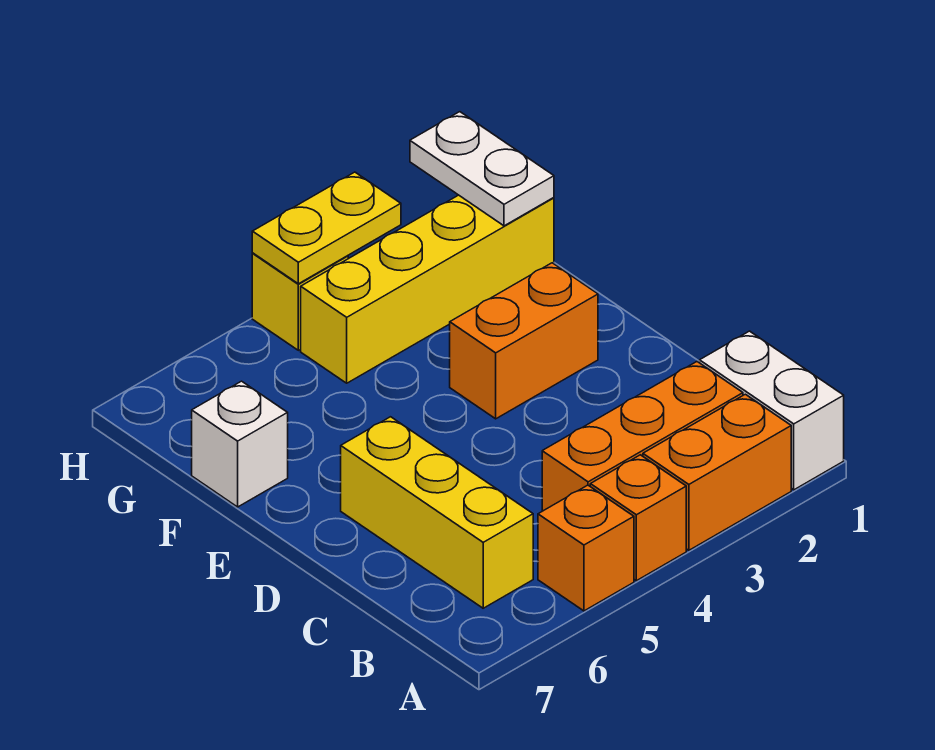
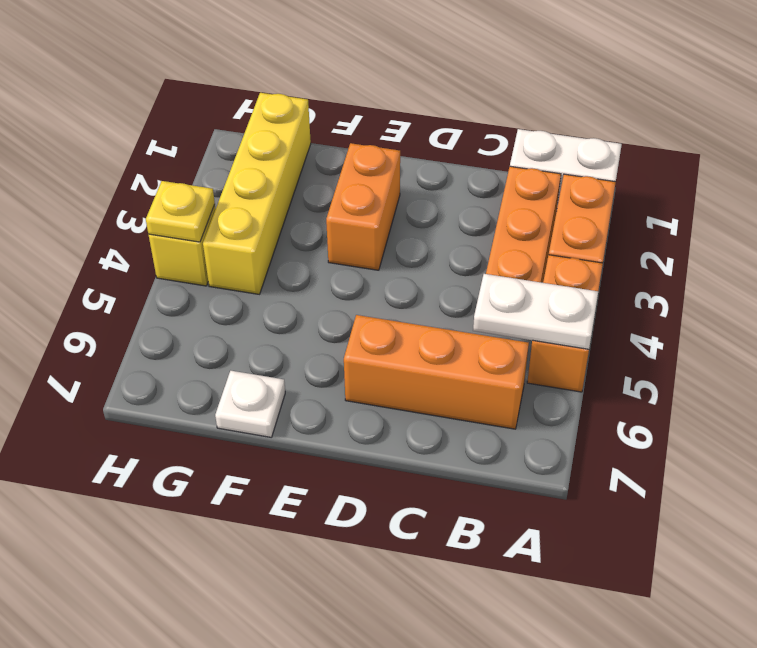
yellow brick B6:D6 level 1 -> orange brick B6:D6 level 1
white brick F7 level 1 -> white plate F7 level 1
white plate G1:H1 level 2 -> white plate A5:B5 level 2
yellow plate H3:H4 level 2 -> yellow plate H4 level 2

